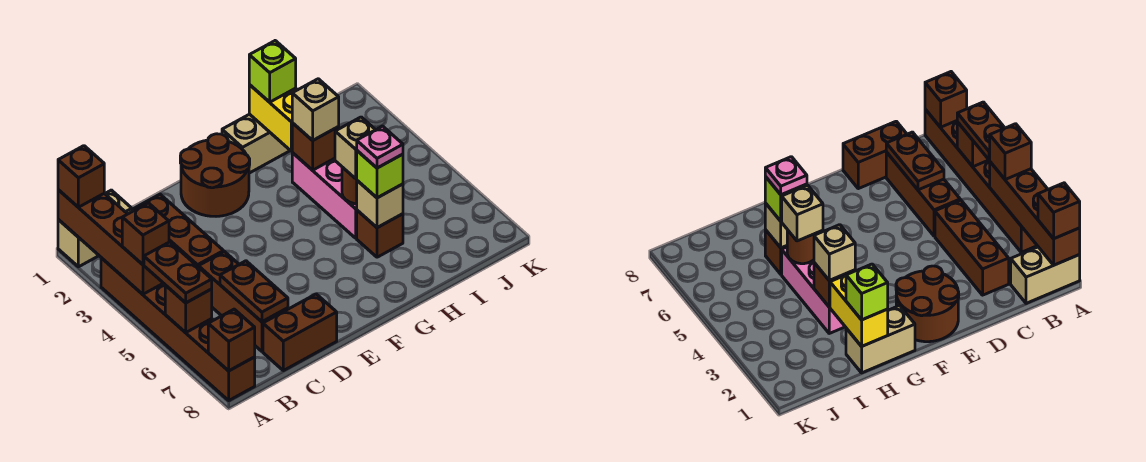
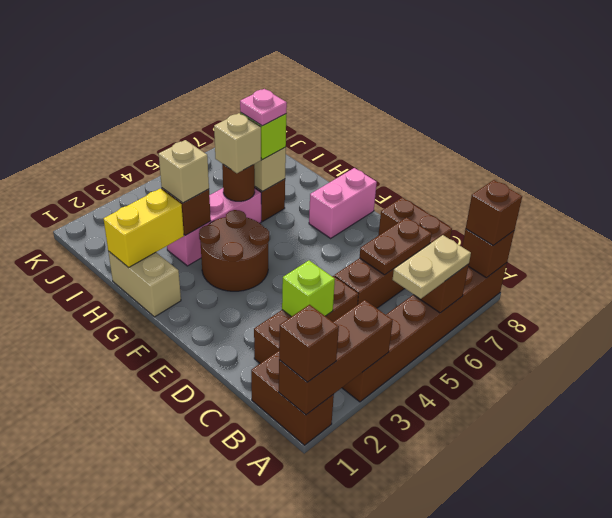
tan brick A1:B1 level 1 -> brown brick A1:B1 level 1
brown brick A1:A4 level 2 -> brown brick A1:A3 level 2
brown brick A4 level 3 -> brown brick A8 level 3
brown plate A5:A6 level 3 -> tan plate A5:A6 level 3
brown round brick E1:F2 level 1 -> brown round brick F3:G4 level 1
none -> pink brick F7:F8 level 1
lime brick H1 level 3 -> lime brick C3 level 2

